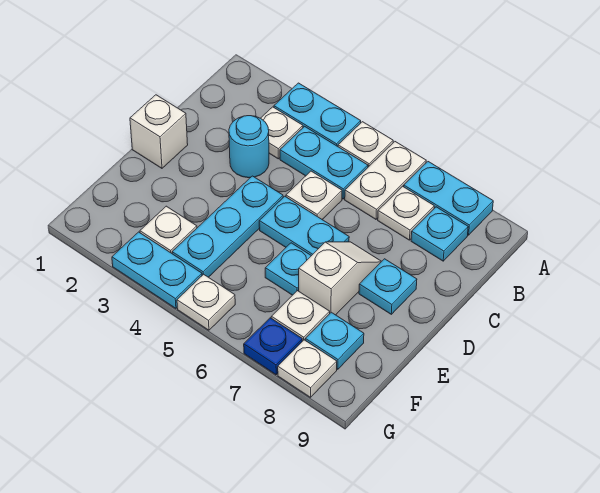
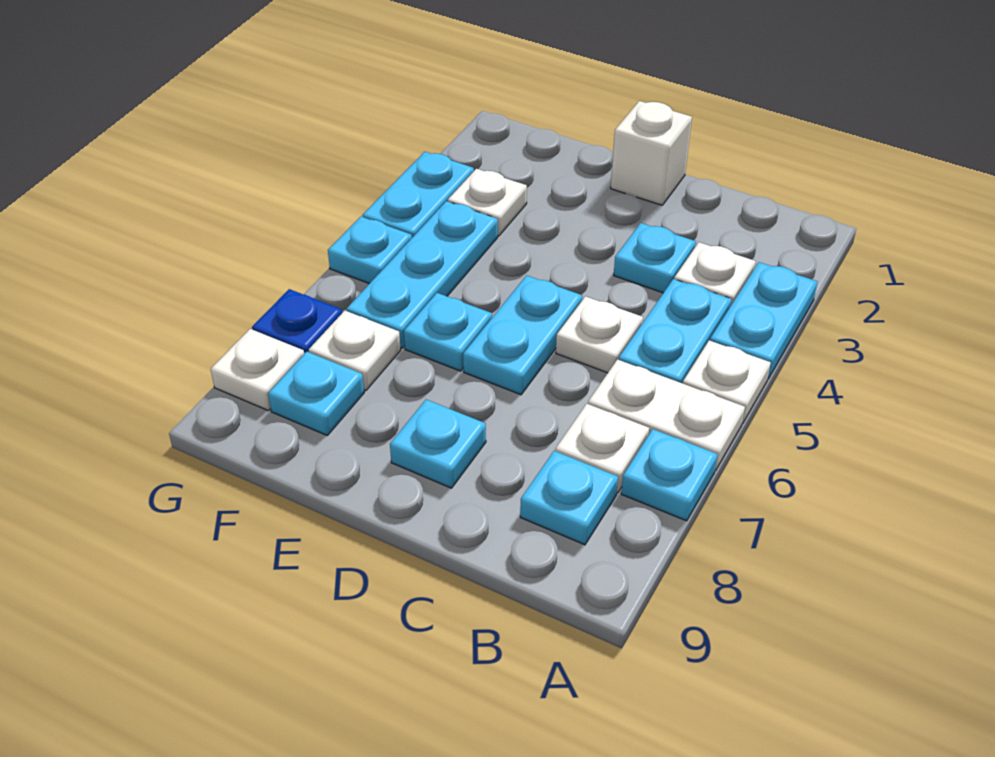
cyan plate A7:A8 level 1 -> cyan plate A7 level 1
cyan round brick C3 level 1 -> cyan plate C3 level 1
cyan plate D4:F4 level 1 -> cyan plate F4:F6 level 1
white slope D7:E7 level 1 top E -> none
white plate G5 level 1 -> cyan plate G5 level 1

